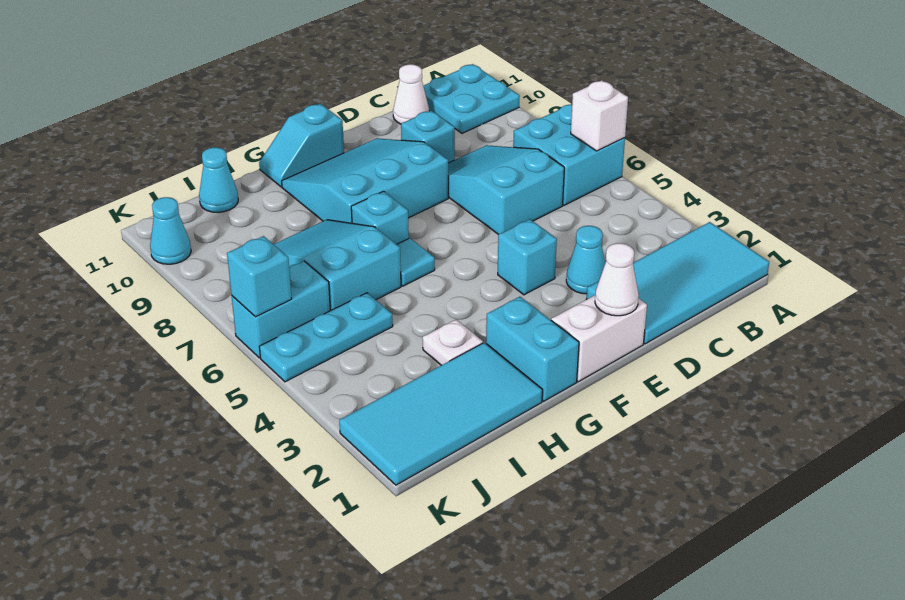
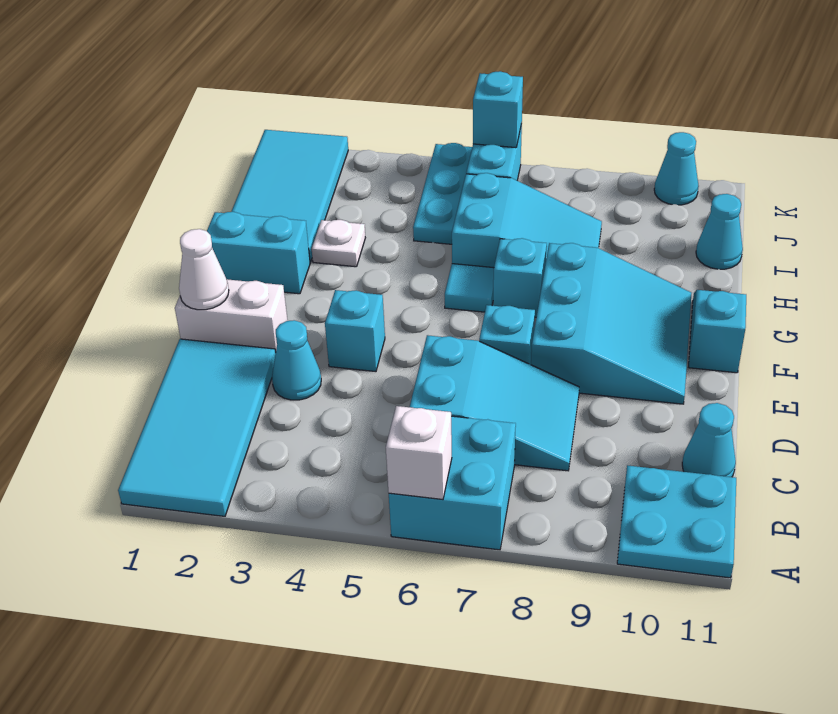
white cone C11 level 1 -> cyan cone C11 level 1
cyan brick D9 level 1 -> cyan brick E7 level 1
white brick E1:F1 level 1 -> white brick E1:E2 level 1

